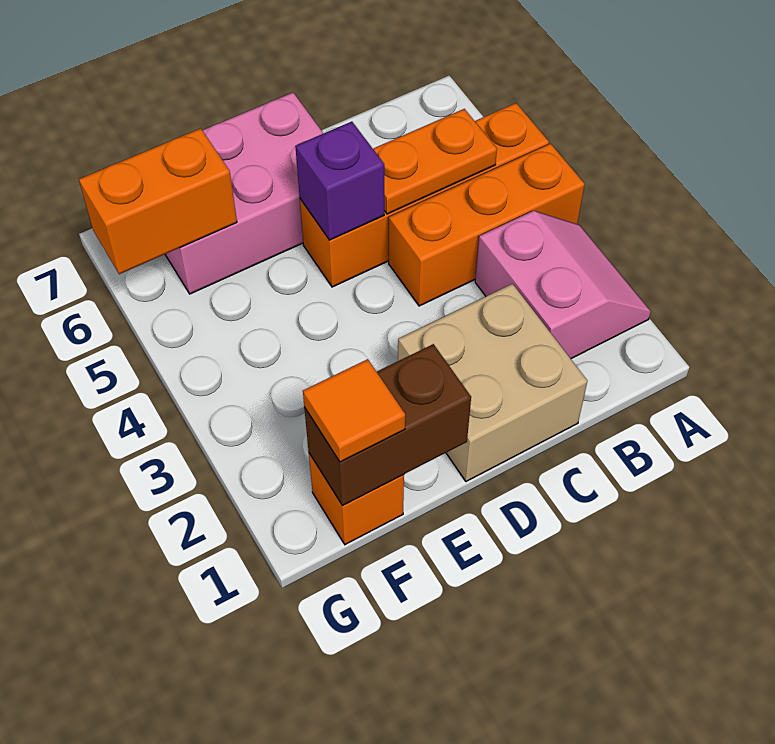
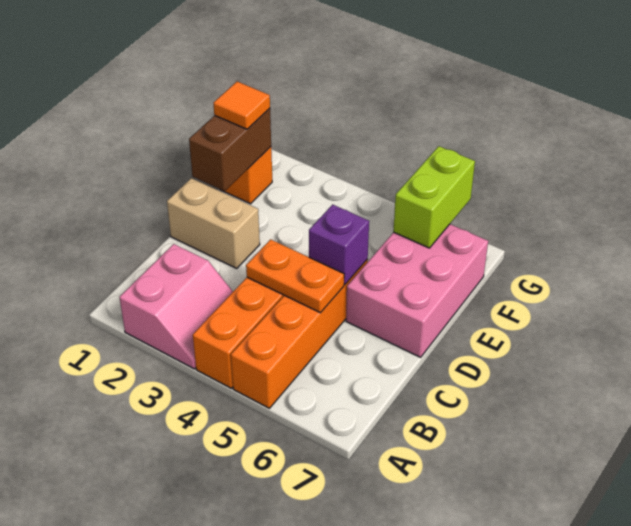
pink slope A2:B3 level 1 top B -> pink slope A2:B3 level 1 top 2
orange plate B5:C5 level 2 -> orange plate C4:C5 level 2
tan brick C1:D2 level 1 -> tan brick D1:D2 level 1
orange brick F6:G6 level 2 -> lime brick F6:G6 level 2

